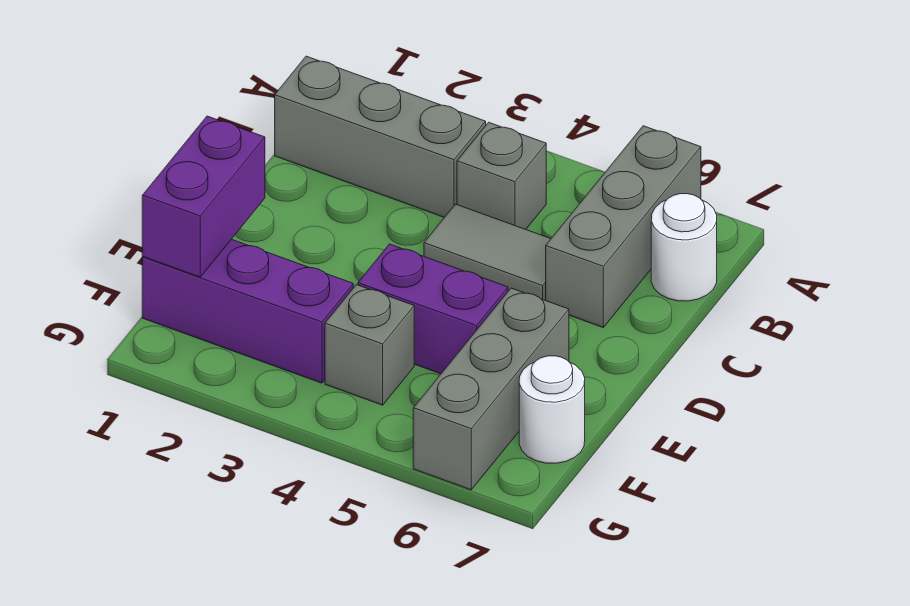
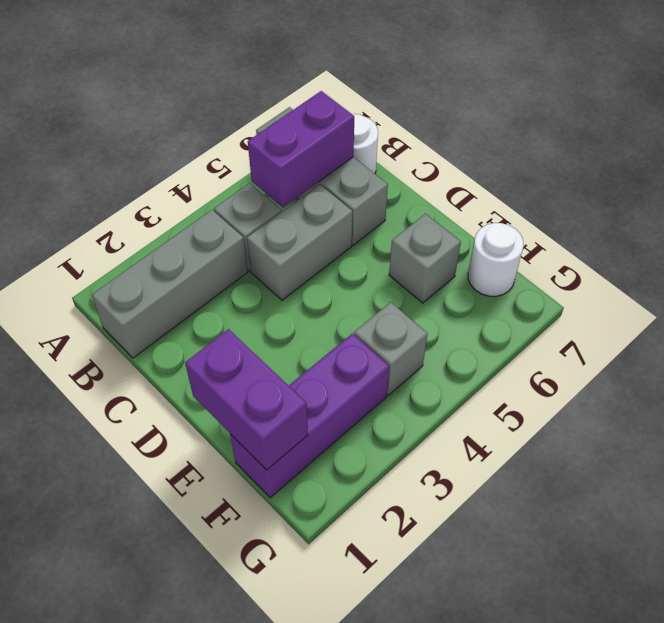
grey tile C4:C5 level 1 -> grey brick C4:C5 level 1
purple brick E4:E5 level 1 -> purple brick B5:B6 level 2
grey brick E6:G6 level 1 -> grey brick E6 level 1

